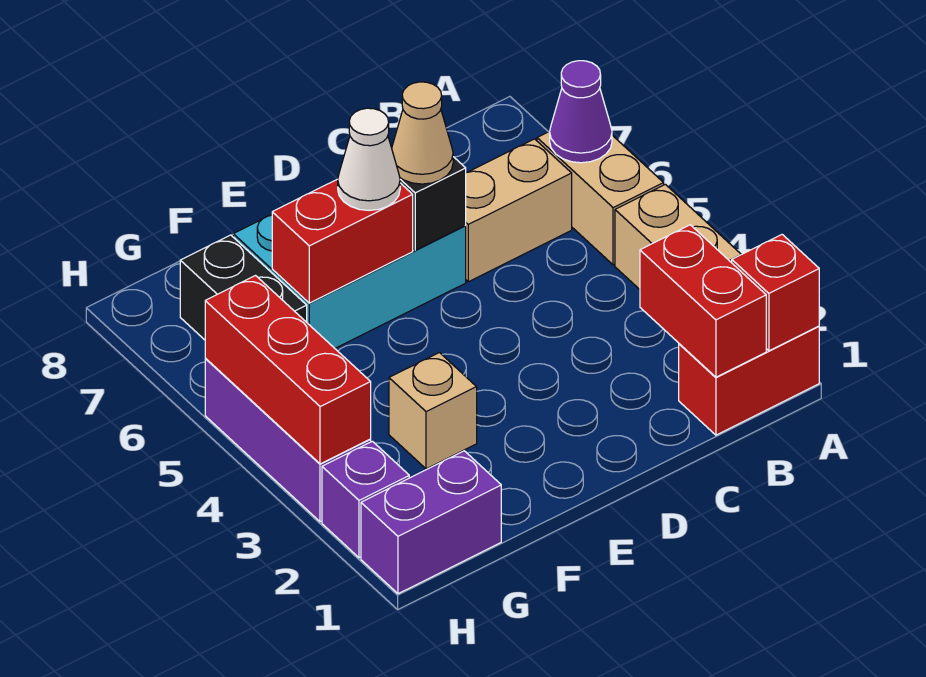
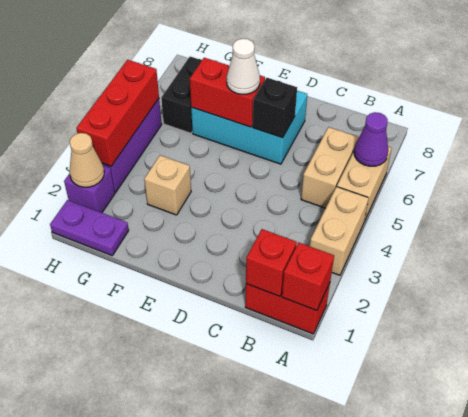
red brick B1:B2 level 2 -> red brick B1 level 2
tan brick B6:C6 level 1 -> tan brick B5:B6 level 1
tan cone D6 level 3 -> tan cone H2 level 2
purple brick G1:H1 level 1 -> purple plate G1:H1 level 1

